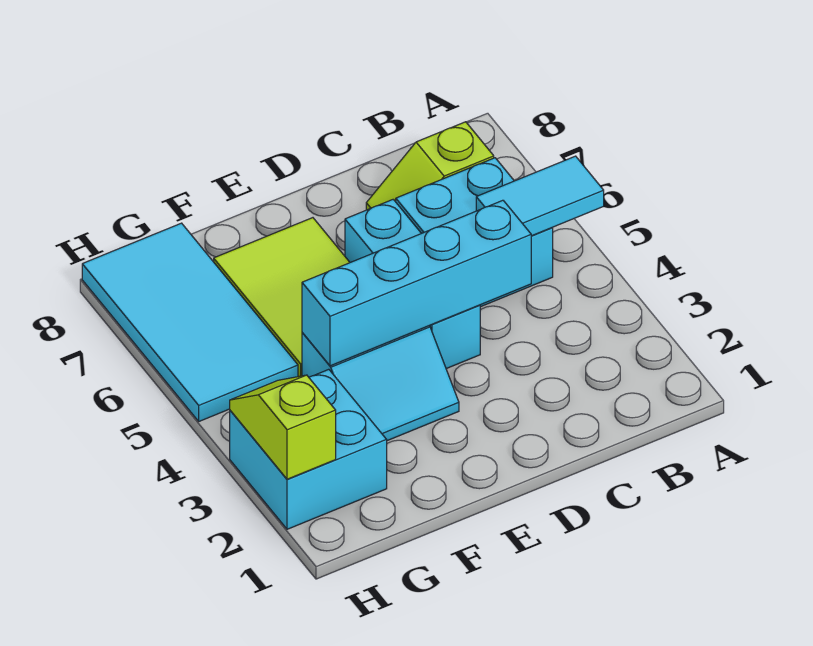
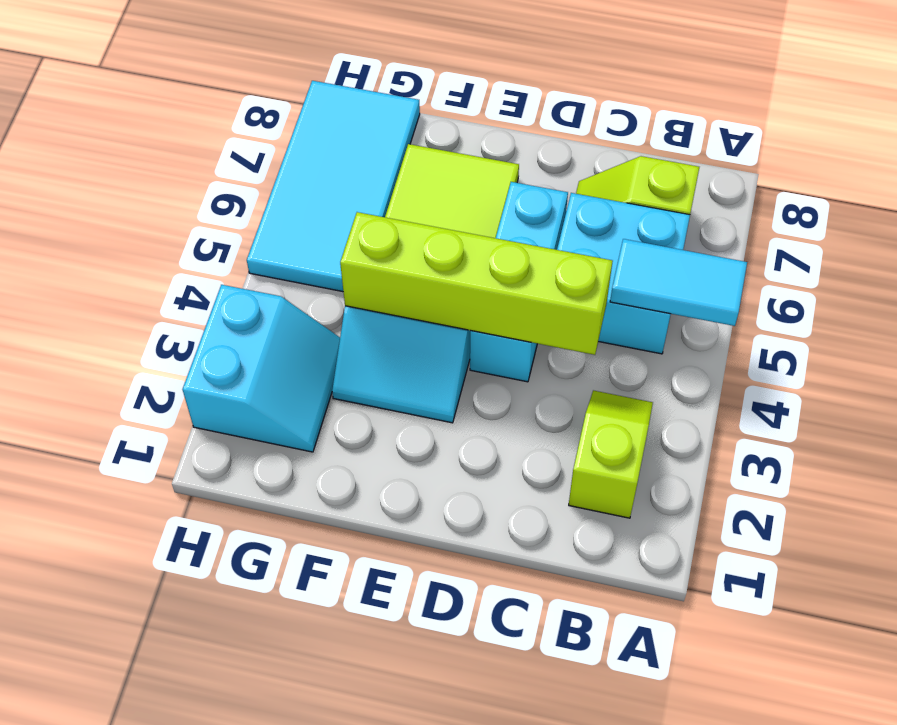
cyan brick C4:F4 level 2 -> lime brick C4:F4 level 2
cyan brick G2:H3 level 1 -> cyan slope G2:H3 level 1 top H
lime slope H2:H3 level 2 top 2 -> lime slope B2:B3 level 1 top 2

